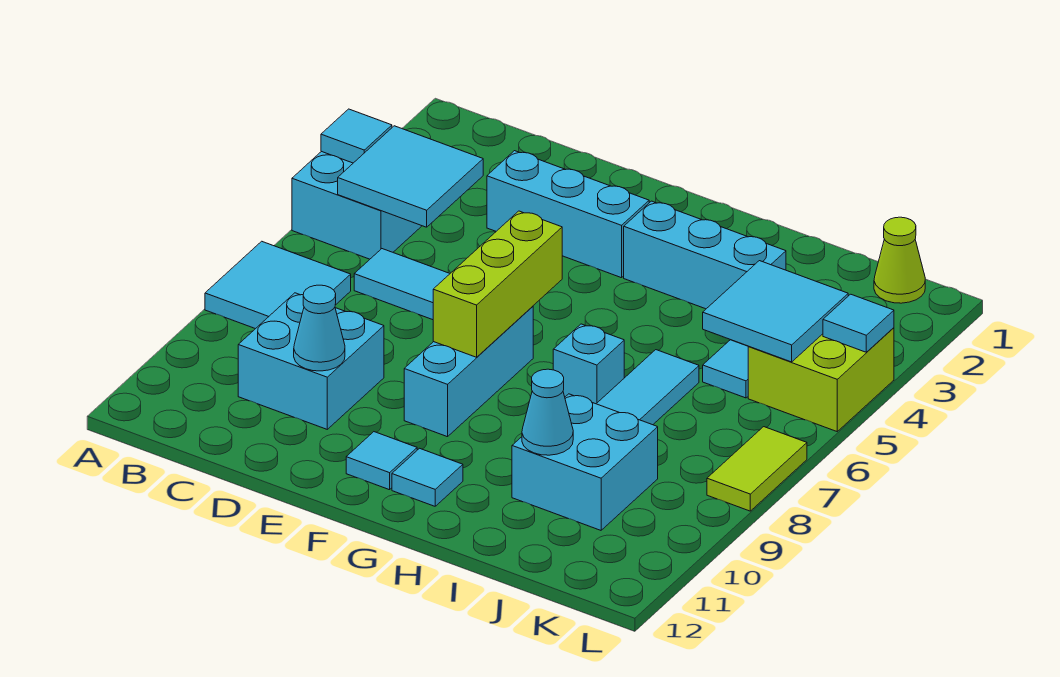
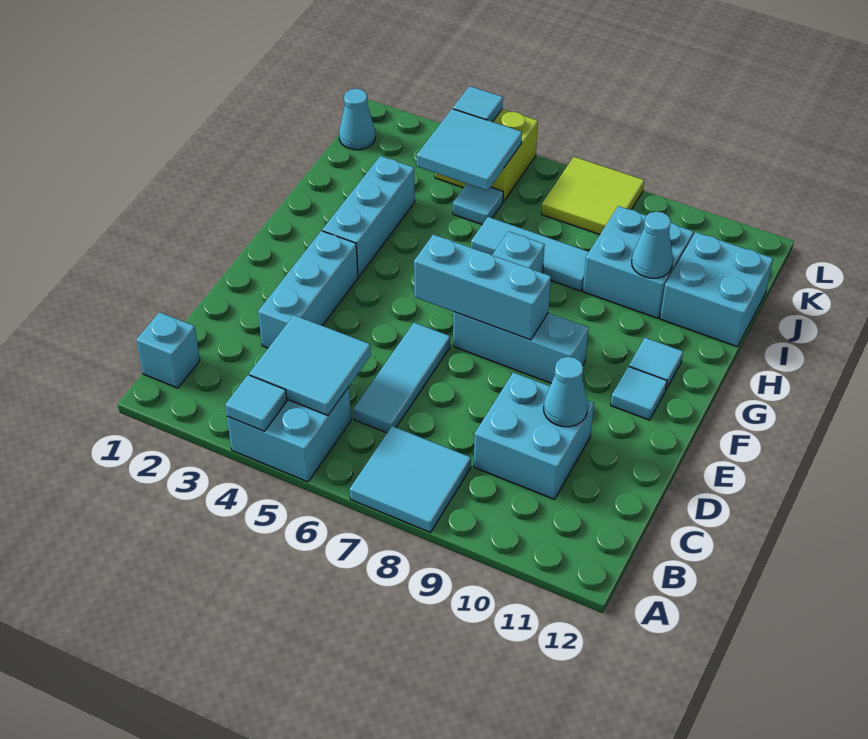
none -> cyan brick B1 level 1
lime brick F6:F8 level 2 -> cyan brick F6:F8 level 2
none -> cyan brick I11:J12 level 1
lime cone K1 level 1 -> cyan cone K1 level 1
lime tile L7:L8 level 1 -> lime tile K7:L8 level 1

